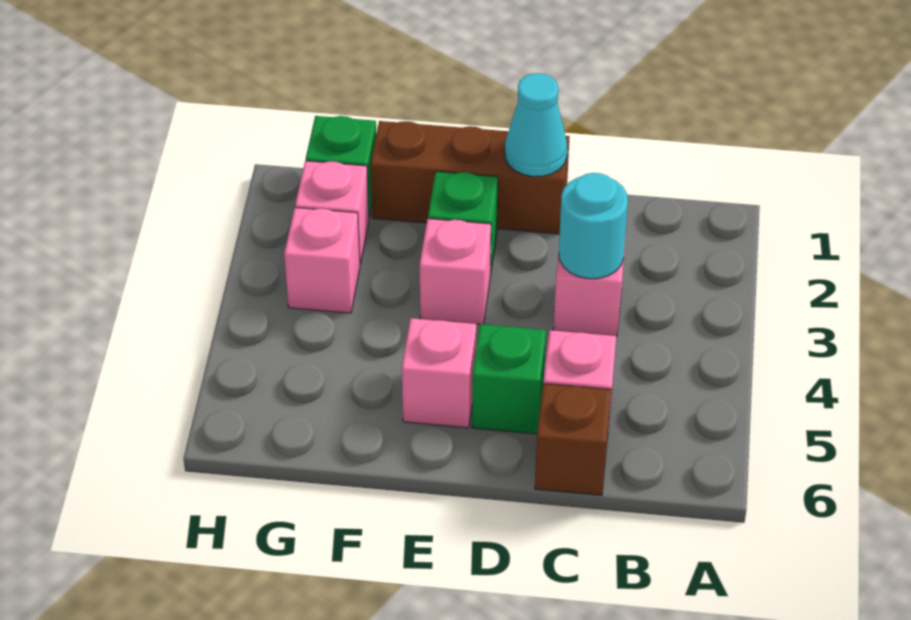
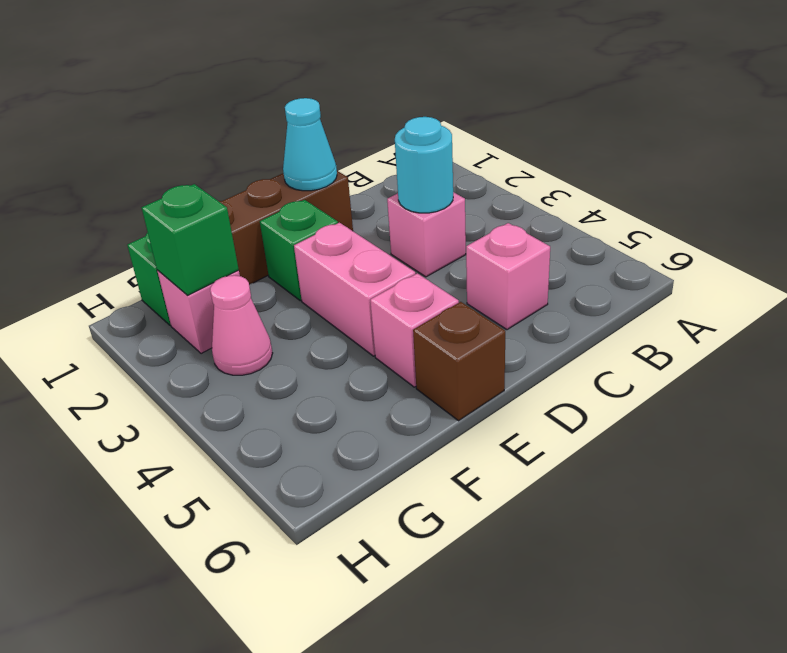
brown brick C6 level 1 -> brown brick E6 level 1
green brick D5 level 1 -> green brick G2 level 2
pink brick E3 level 1 -> pink brick E3:E4 level 1
pink brick G3 level 1 -> pink cone G3 level 1

